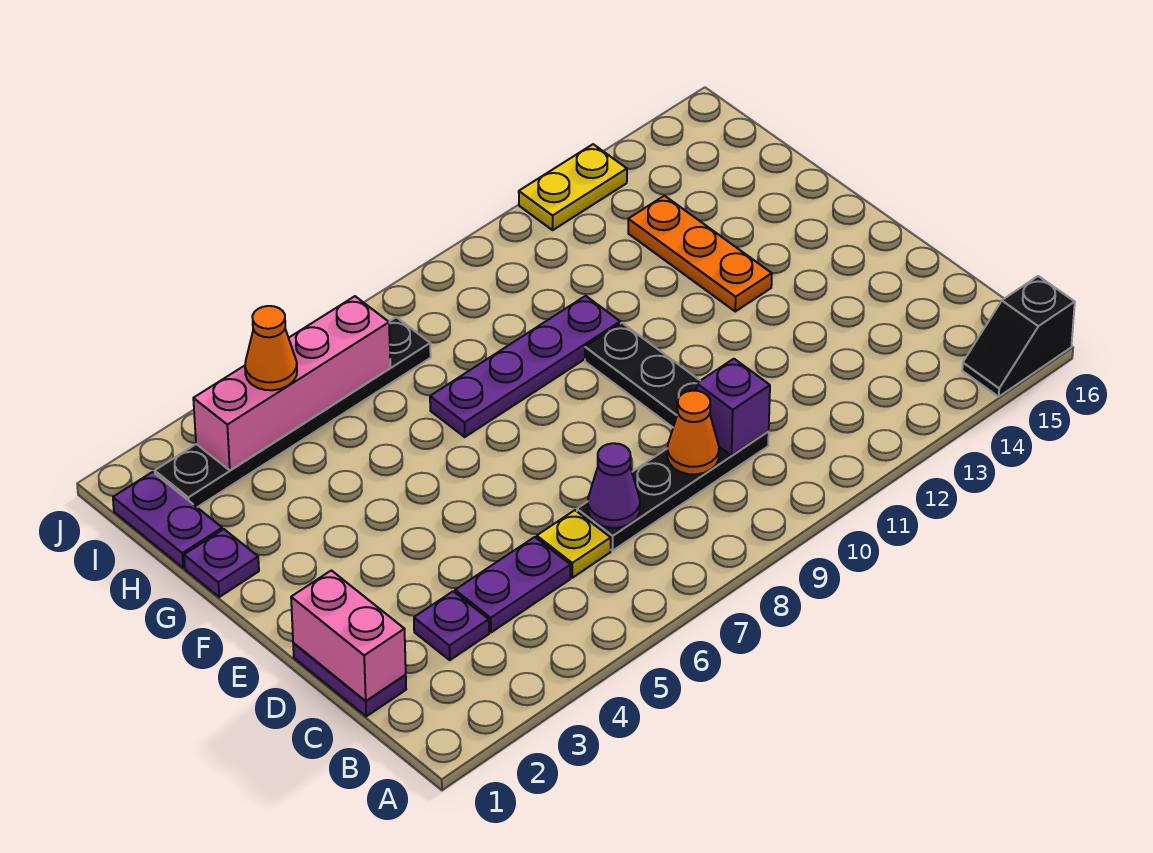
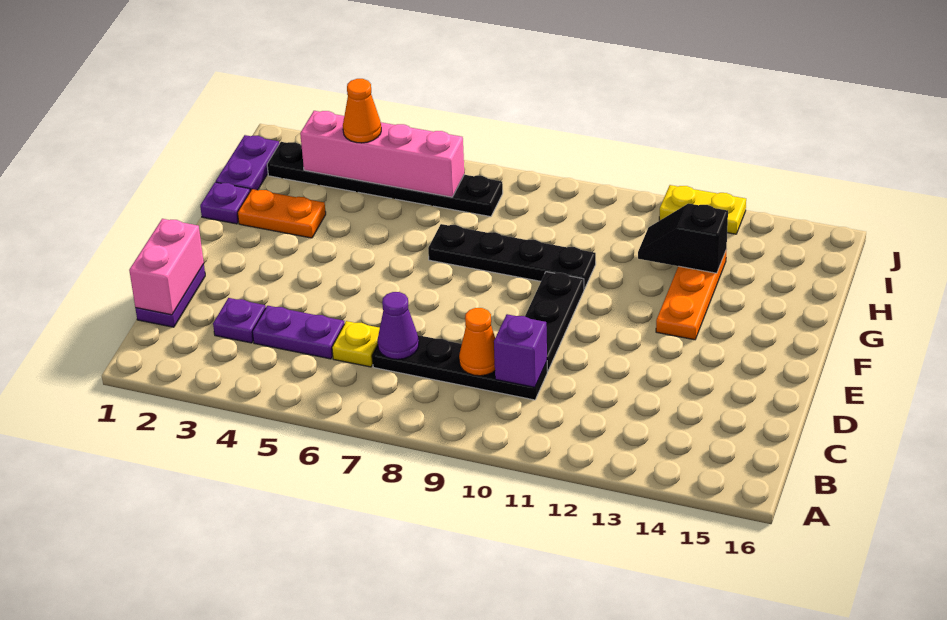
black slope A15:A16 level 1 top 16 -> black slope H12:H13 level 2 top 13
none -> orange plate G2:G3 level 1
purple plate G7:G10 level 1 -> black plate G7:G10 level 1

